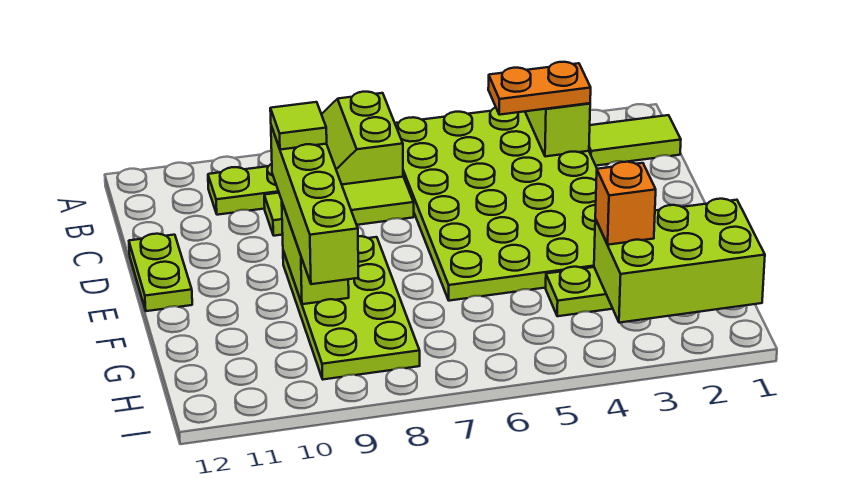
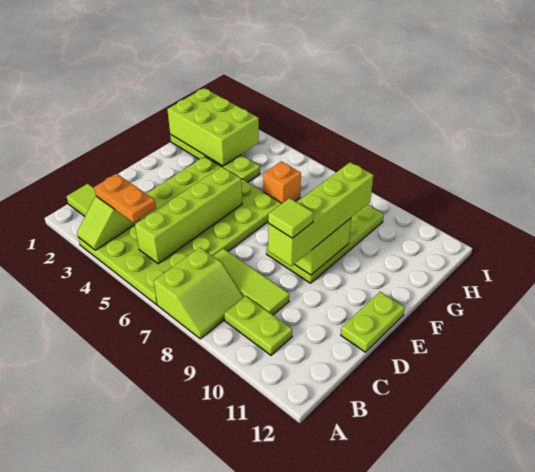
none -> lime brick B5:E5 level 2
orange brick G3 level 3 -> orange brick G6 level 1

